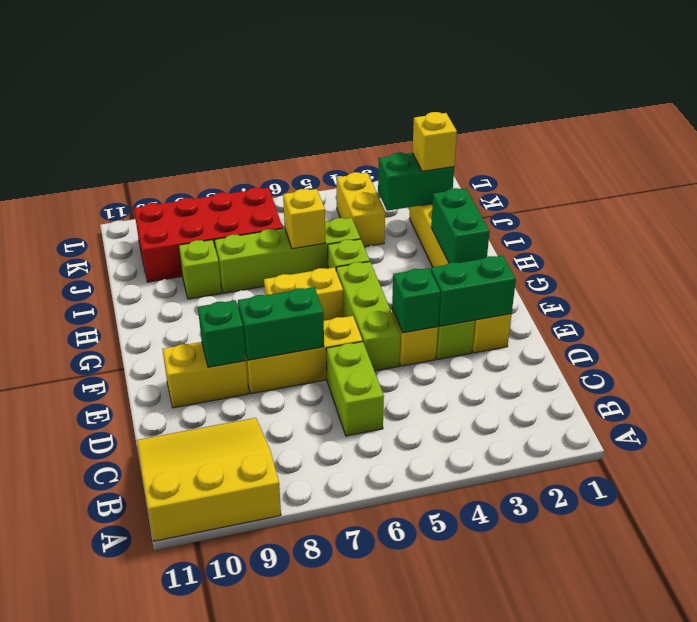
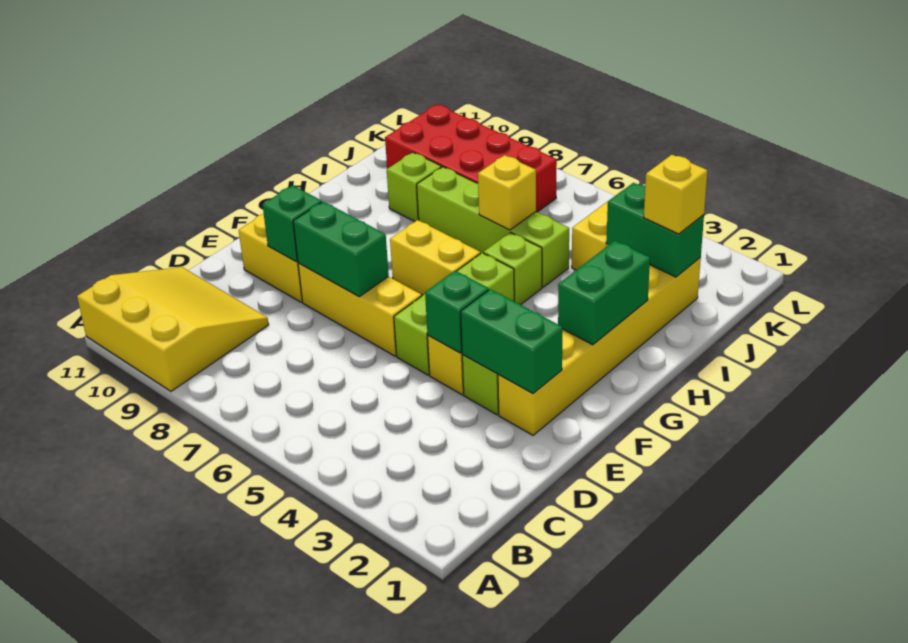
lime brick C6:D6 level 1 -> none

